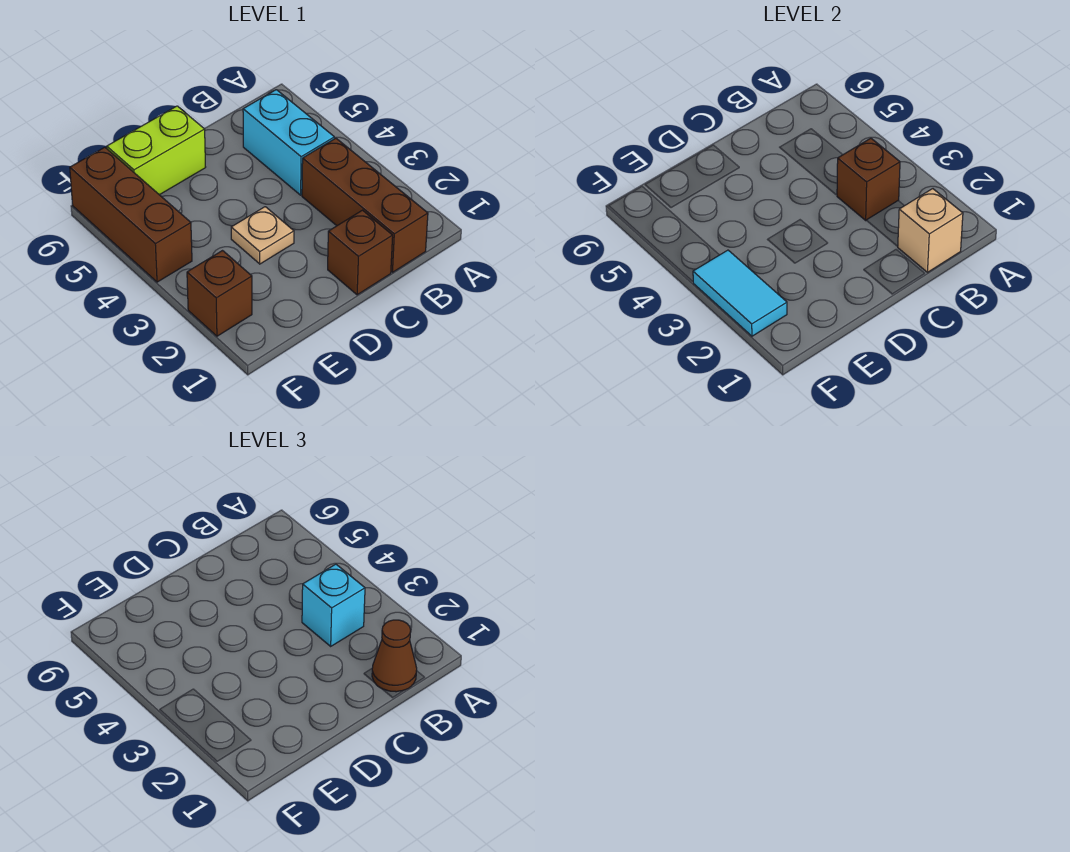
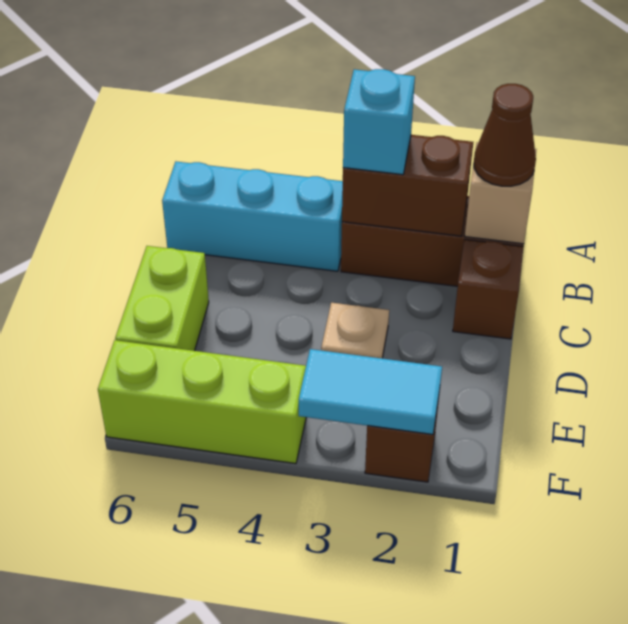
brown brick B3 level 2 -> brown brick B2:B3 level 2
cyan brick B4:B5 level 1 -> cyan brick B4:B6 level 1
brown brick F4:F6 level 1 -> lime brick F4:F6 level 1

